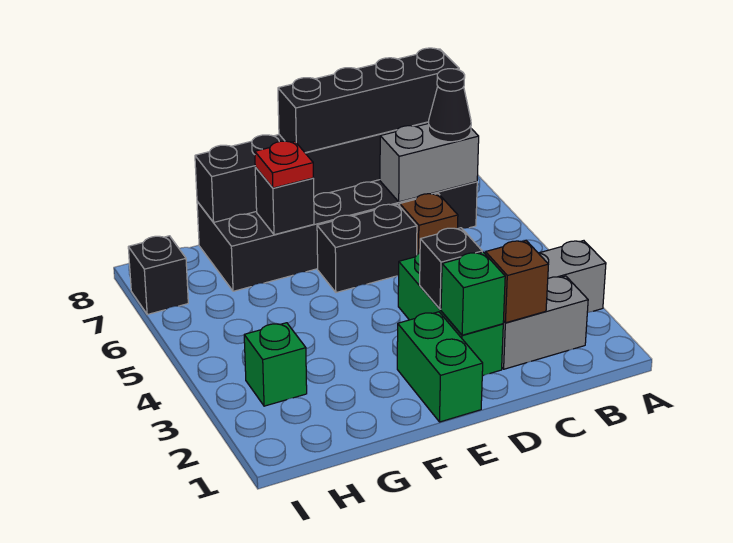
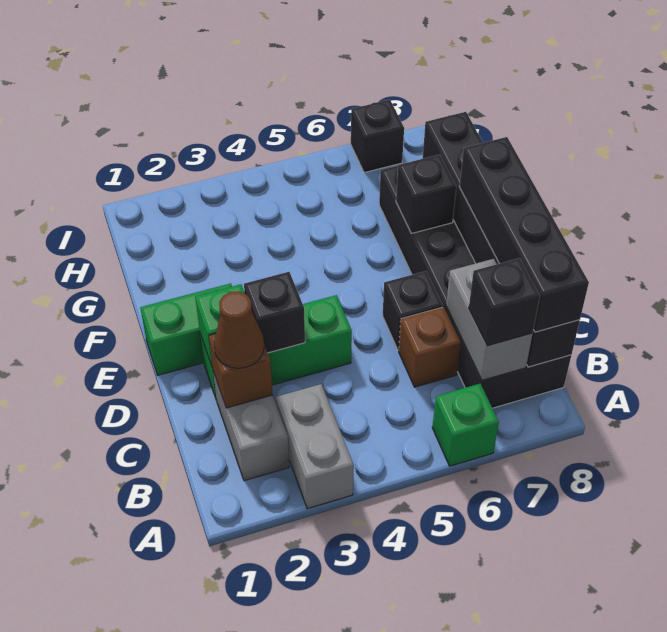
black cone B7 level 3 -> black brick B7 level 3
none -> brown cone C2 level 3
black brick D6:E6 level 1 -> black brick D6 level 1
red plate F7 level 3 -> none
green brick H3 level 1 -> green brick A6 level 1

